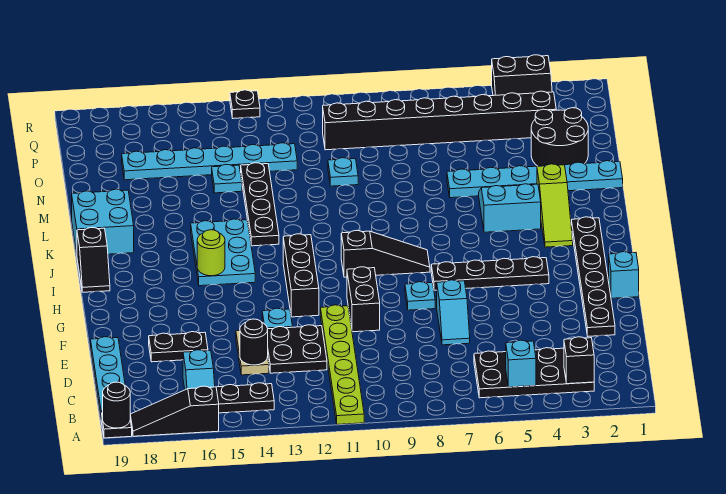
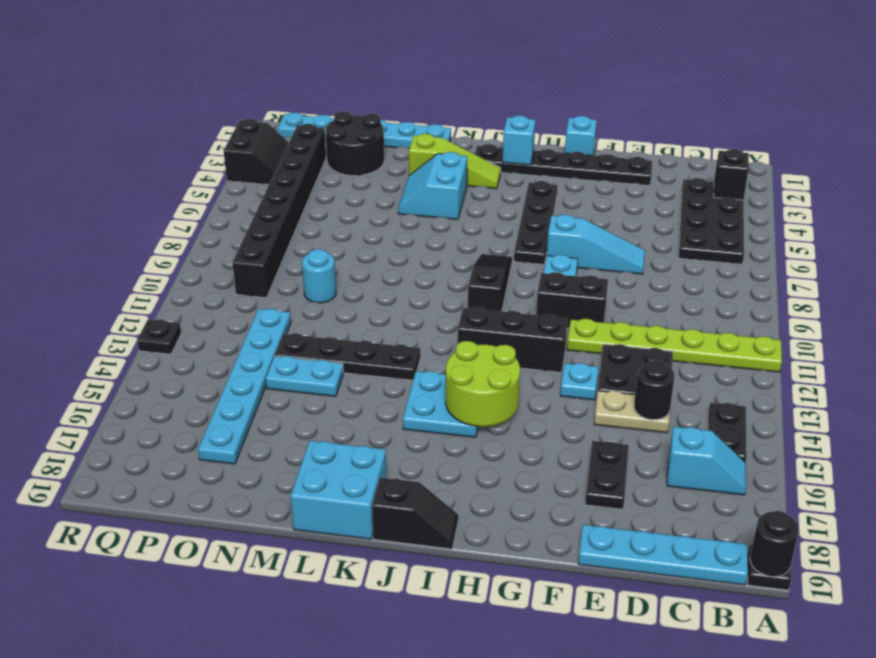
black slope A16:A18 level 1 top 16 -> none
cyan brick B5 level 2 -> cyan brick I2 level 2
cyan slope E7:F7 level 1 top F -> cyan slope E7:G7 level 1 top G
cyan plate I14:K15 level 1 -> cyan plate I14:J15 level 1
lime round brick I15 level 2 -> lime round brick H14:I15 level 2
cyan plate M1:M6 level 1 -> cyan plate L1:Q1 level 1
cyan plate N10 level 1 -> cyan round brick N10 level 1
cyan plate N14 level 1 -> cyan plate M14:N14 level 1

